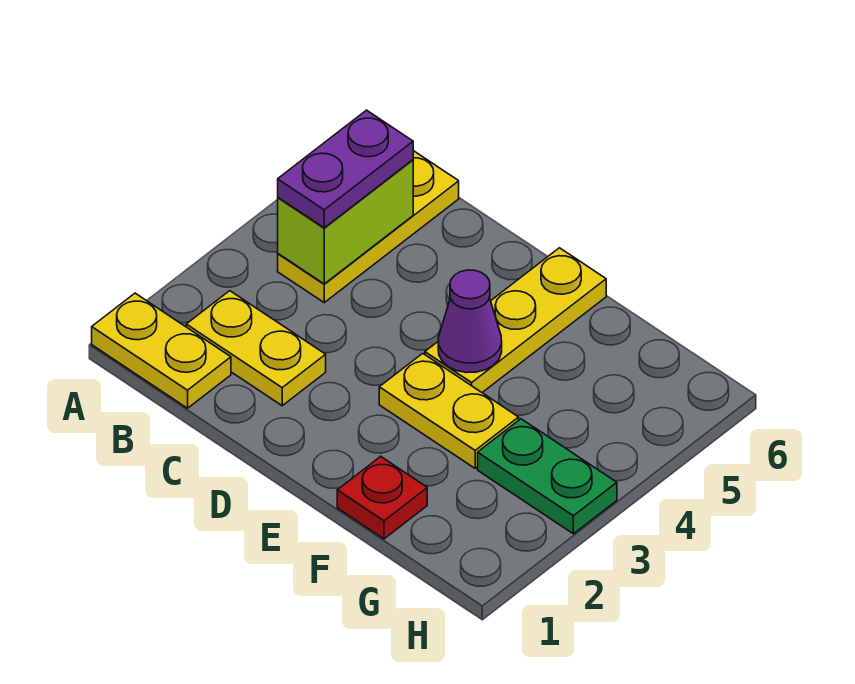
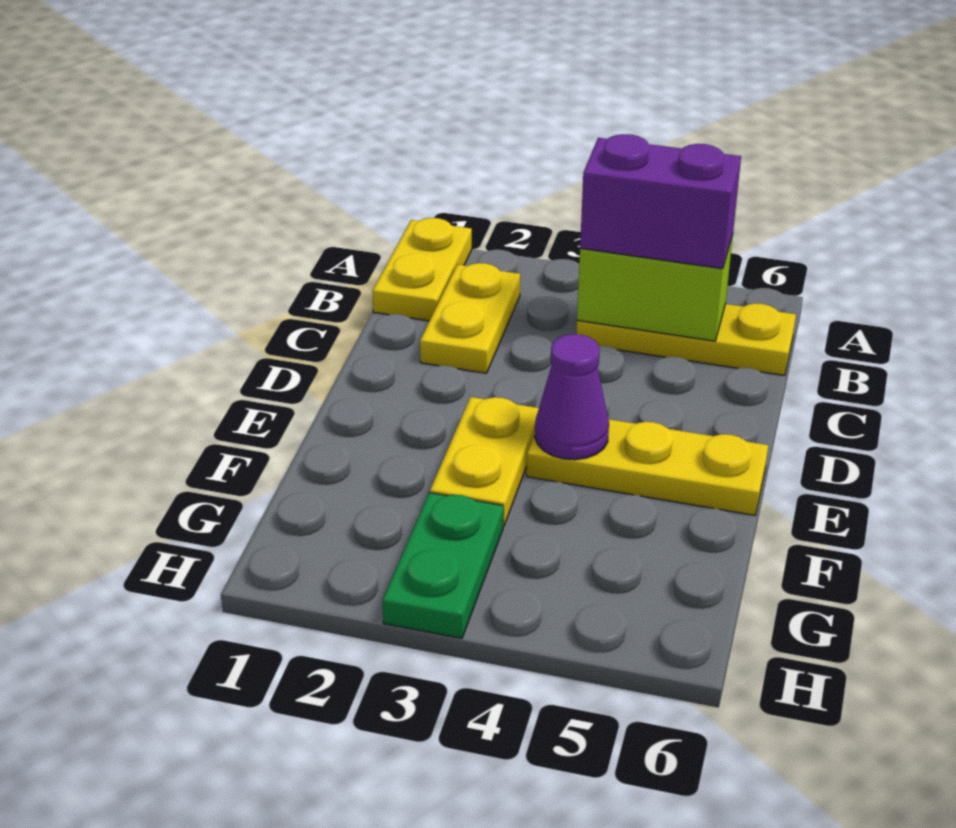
purple plate B4:B5 level 3 -> purple brick B4:B5 level 3
red plate F1 level 1 -> none

